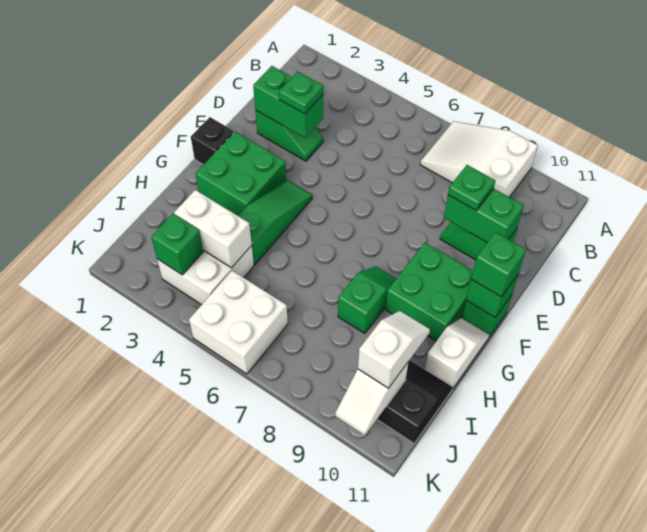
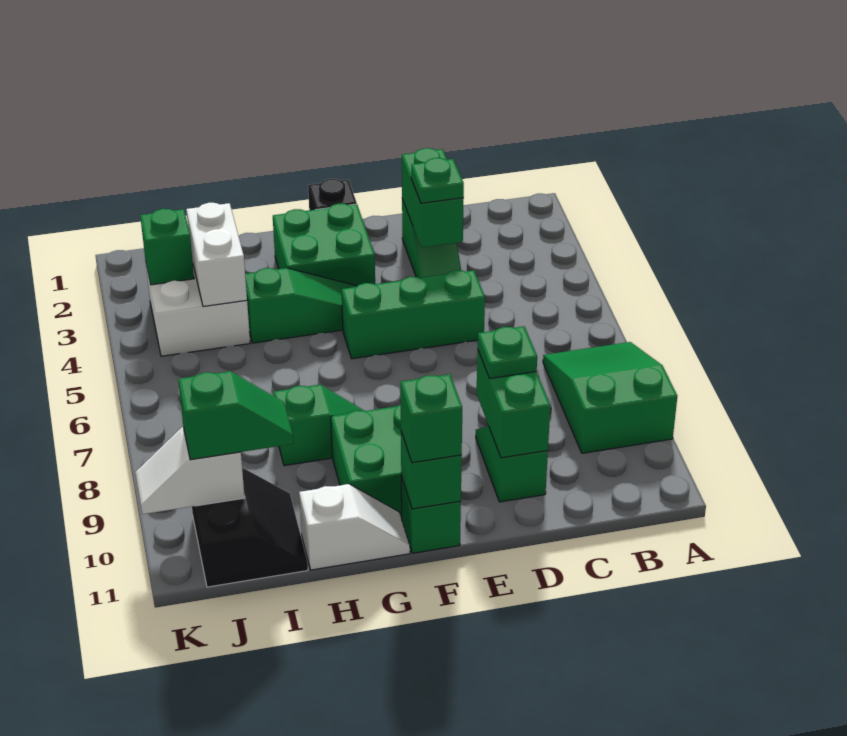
white slope A7:B9 level 1 top 9 -> green slope A7:B9 level 1 top 9
none -> green brick D5:F5 level 1
white slope I10:J10 level 3 top J -> green slope I10:J10 level 3 top J
white brick J5:K6 level 1 -> none

